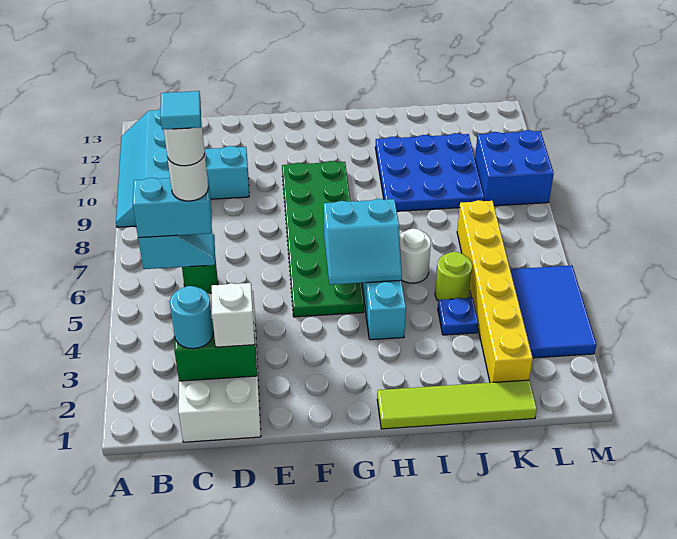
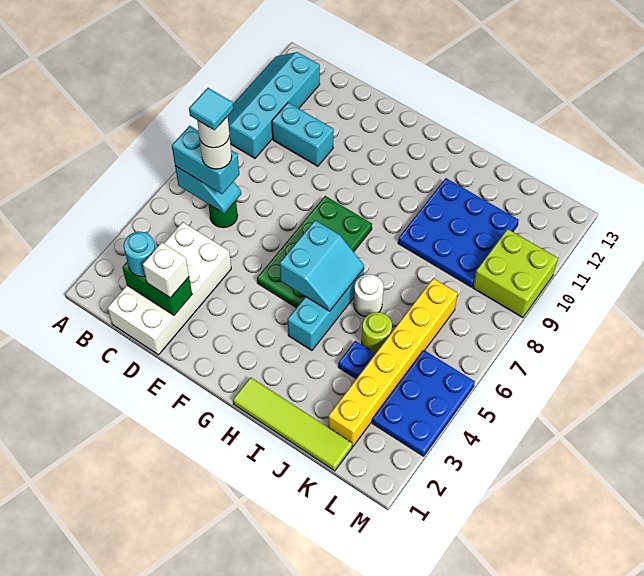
green plate F5:G10 level 1 -> green plate F5:G8 level 1
cyan slope G5:H6 level 2 top 6 -> cyan slope G5:H6 level 2 top G
blue tile L3:M5 level 1 -> blue plate L3:M5 level 1
blue brick L9:M10 level 1 -> lime brick L9:M10 level 1

